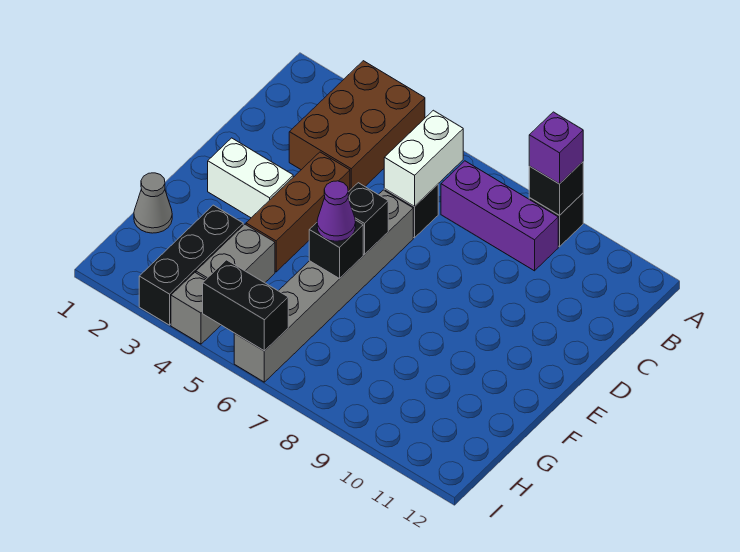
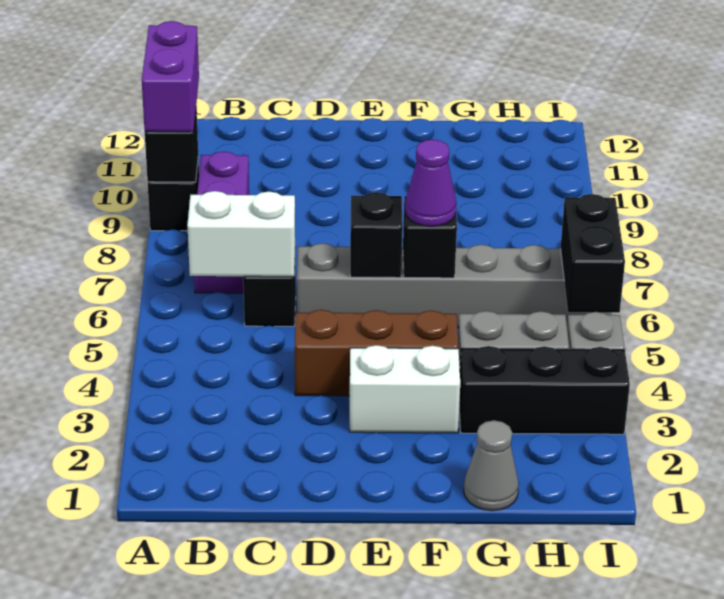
brown brick A3:C4 level 1 -> none
purple brick A9 level 3 -> purple brick A9:A10 level 3
white brick E2:E3 level 1 -> white brick E3:F3 level 1

